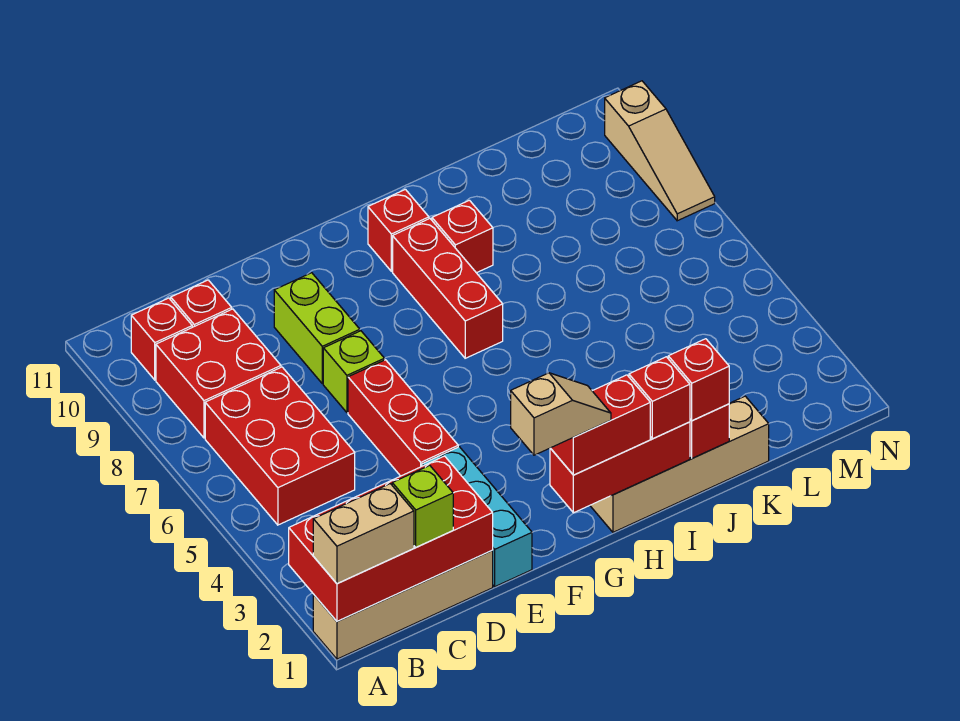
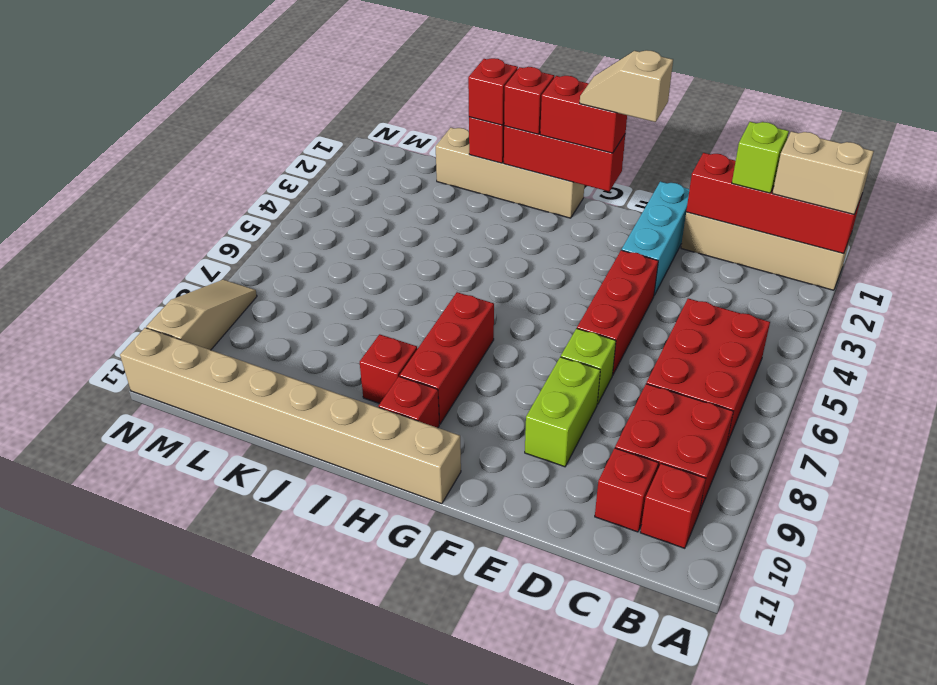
red brick A1:D2 level 2 -> red brick A1:D1 level 2
none -> tan brick G11:N11 level 1

